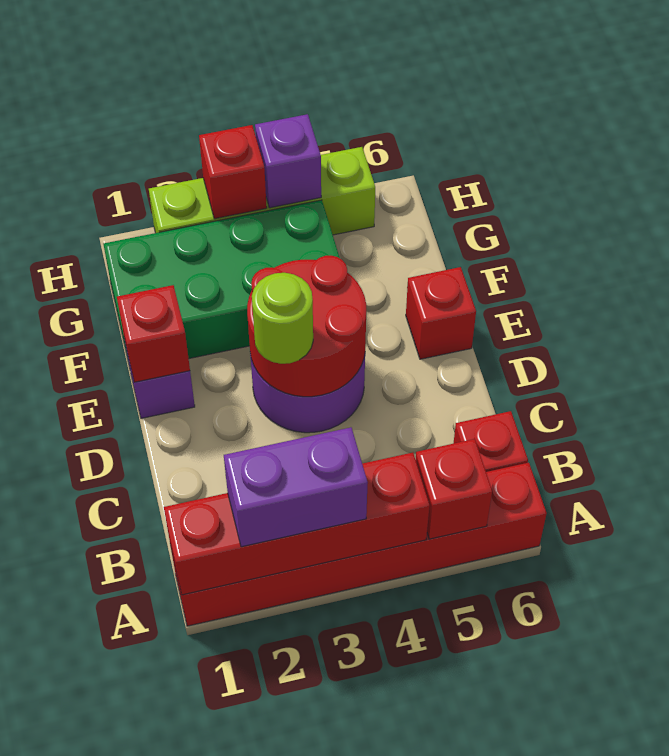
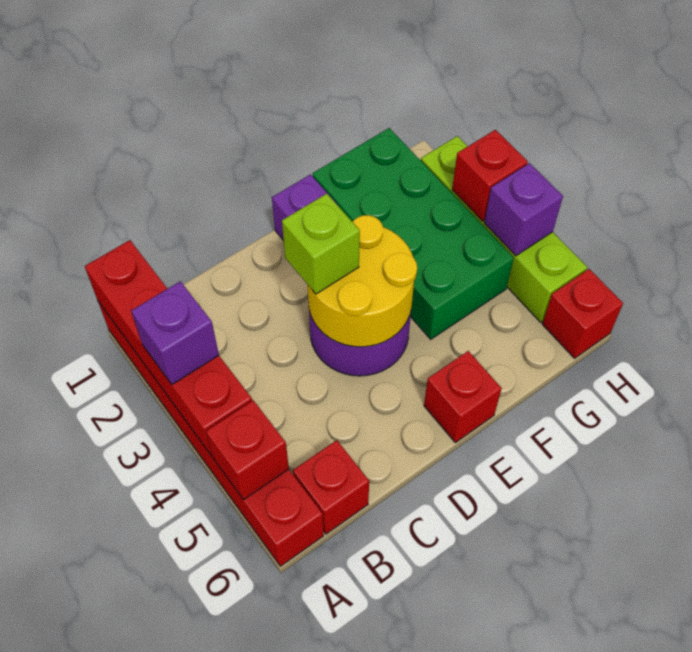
purple brick A2:A3 level 3 -> purple brick A3 level 3
red round brick D3:E4 level 2 -> yellow round brick D3:E4 level 2
lime round brick D3 level 3 -> lime brick D3 level 3
red brick E1 level 2 -> red brick H6 level 1

